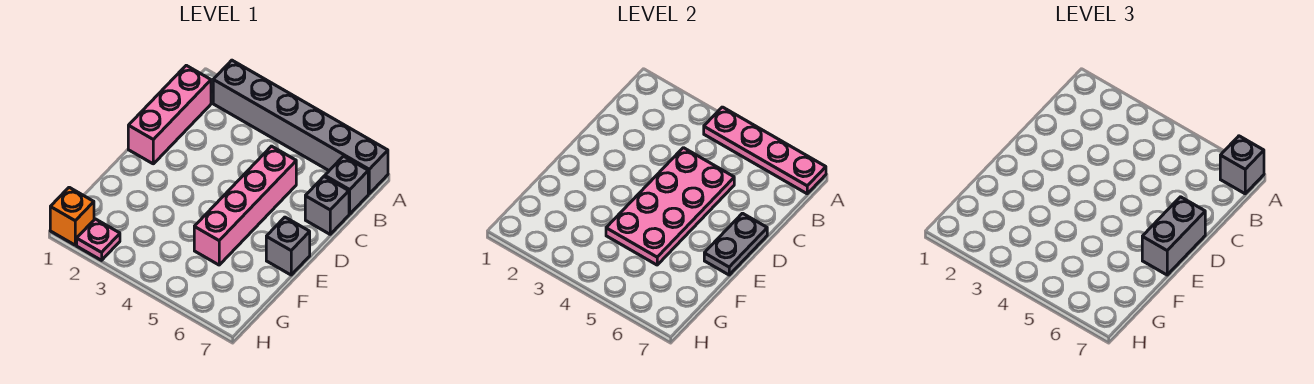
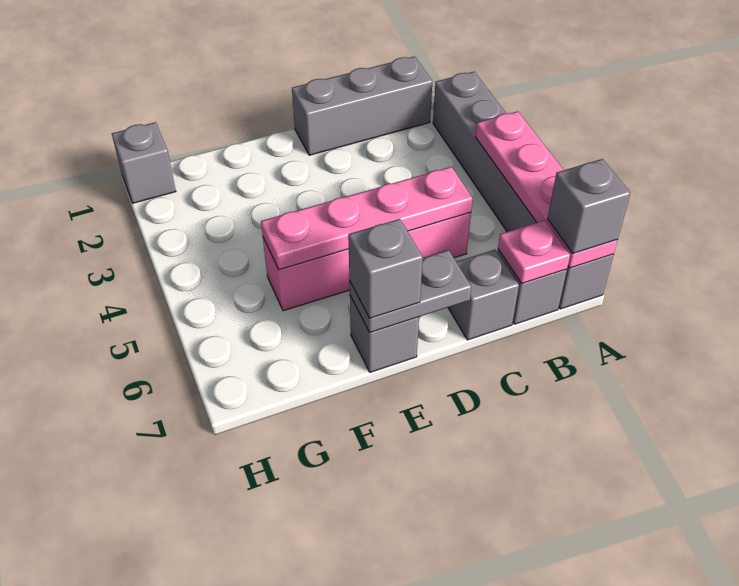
pink brick B1:D1 level 1 -> grey brick B1:D1 level 1
pink plate C4:F5 level 2 -> pink plate C5:F5 level 2
grey brick D7:E7 level 3 -> grey brick E7 level 3
orange brick H1 level 1 -> grey brick H1 level 1
pink plate H2 level 1 -> pink plate B7 level 2

